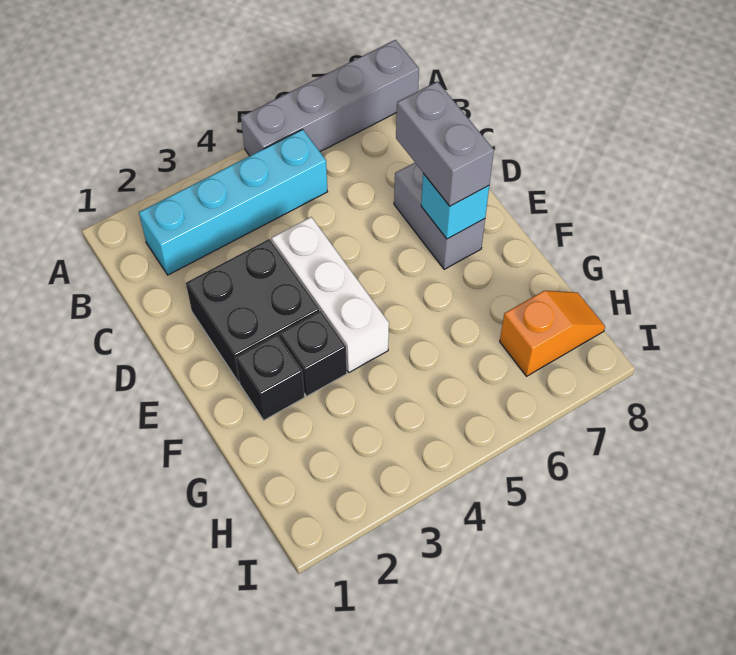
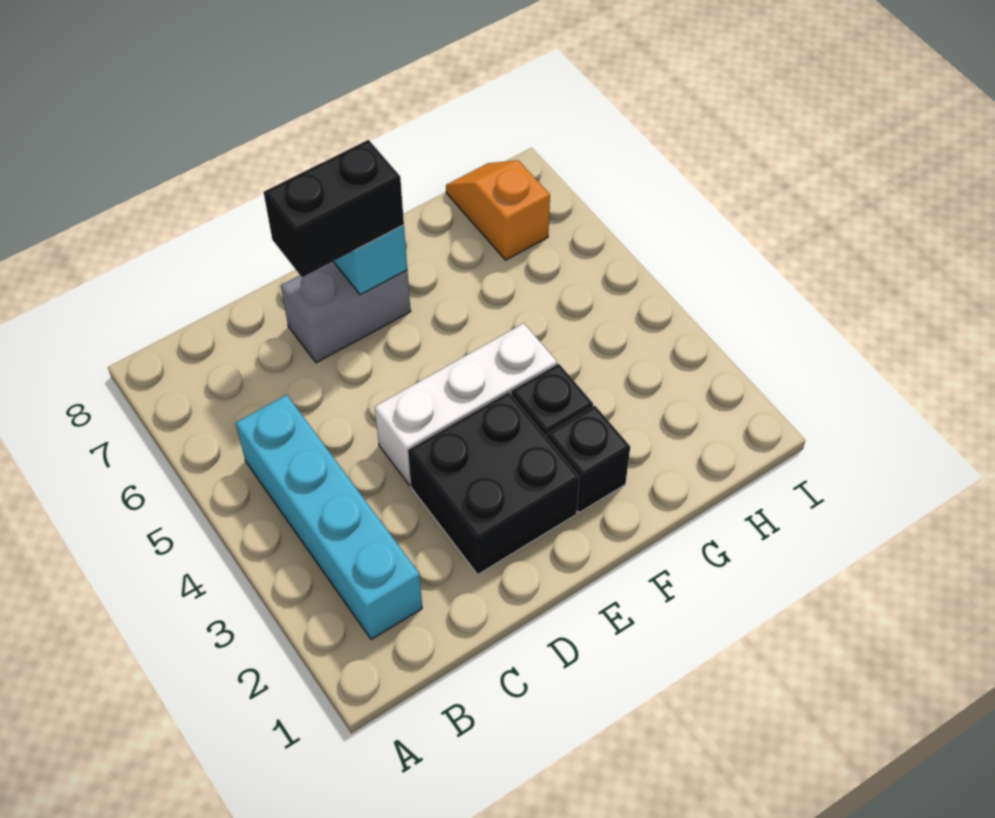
grey brick A5:A8 level 1 -> none
grey brick D7:E7 level 3 -> black brick D7:E7 level 3

